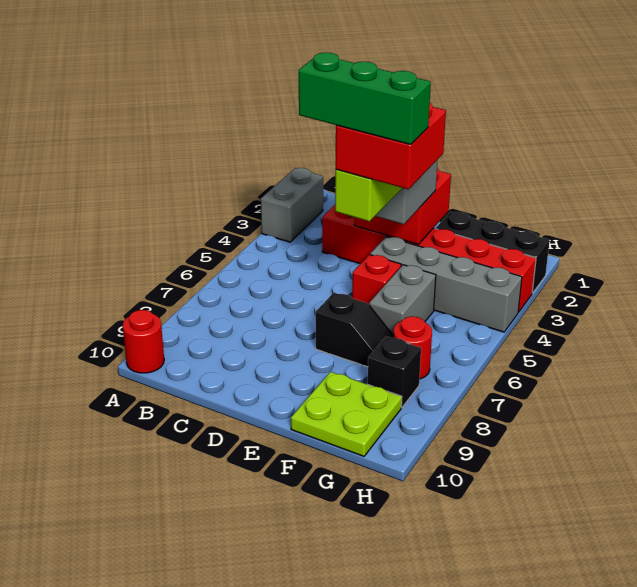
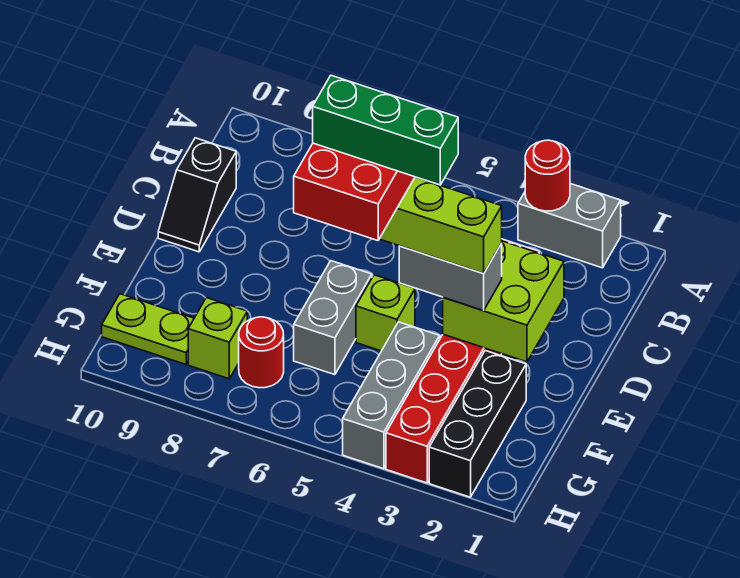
red round brick A10 level 1 -> red round brick A3 level 2
red brick D2:E3 level 2 -> lime brick D2:E3 level 2
green brick D6:F6 level 6 -> green brick E4:E6 level 6
grey brick E4:H4 level 1 -> grey brick F4:H4 level 1
red brick E5 level 1 -> lime brick E5 level 1
black slope E7:F7 level 1 top E -> black slope C10:D10 level 1 top C
grey brick F5:F6 level 1 -> grey brick E6:F6 level 1
lime plate F9:G10 level 1 -> lime plate G9:G10 level 1
black brick G8 level 1 -> lime brick G8 level 1

